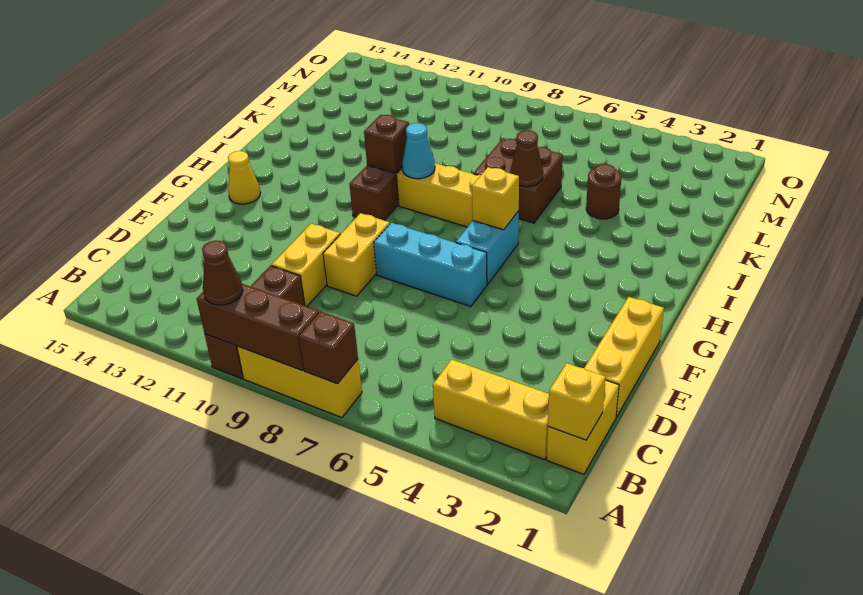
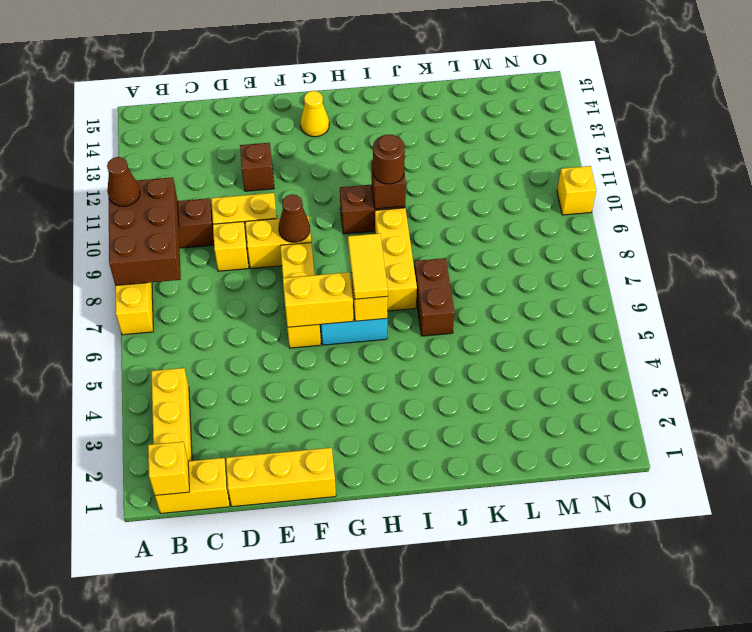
brown brick A7 level 2 -> brown brick E12 level 1
brown brick A8:A10 level 2 -> brown brick A8:B10 level 2
none -> yellow brick D9 level 1
cyan brick F6:F8 level 1 -> yellow brick F6:F8 level 1
none -> yellow brick F6:G6 level 2
none -> yellow tile H6:H7 level 3
cyan cone I9 level 2 -> none
brown brick J6:K7 level 1 -> brown brick J6:J7 level 1
brown cone J6 level 2 -> brown cone F9 level 2
brown round brick K4 level 1 -> brown round brick I10 level 3
none -> yellow brick O10 level 1

